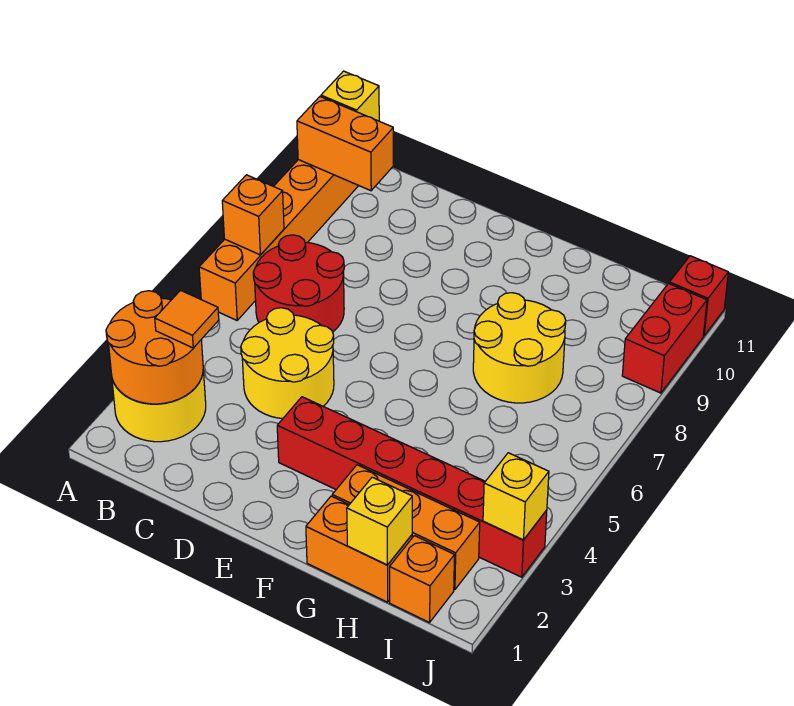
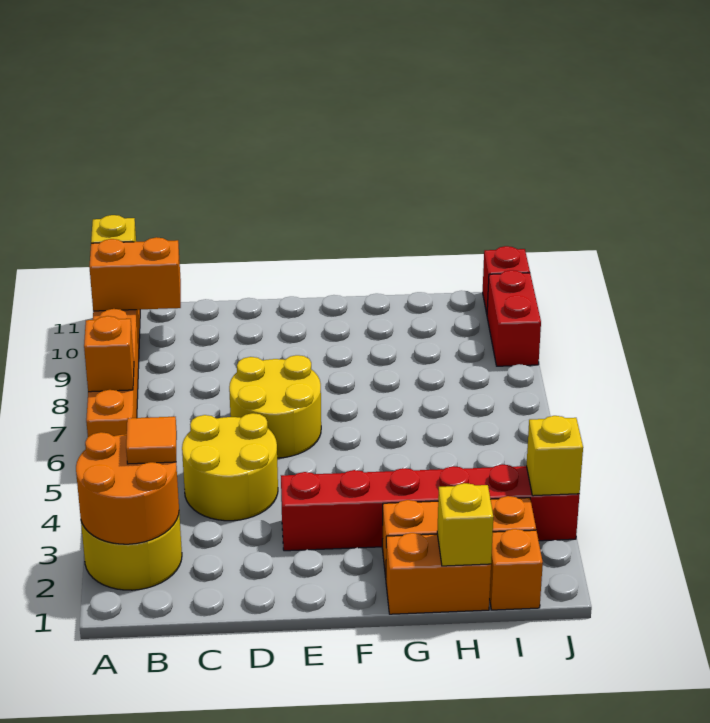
red round brick B6:C7 level 1 -> none
yellow round brick G7:H8 level 1 -> yellow round brick D6:E7 level 1

